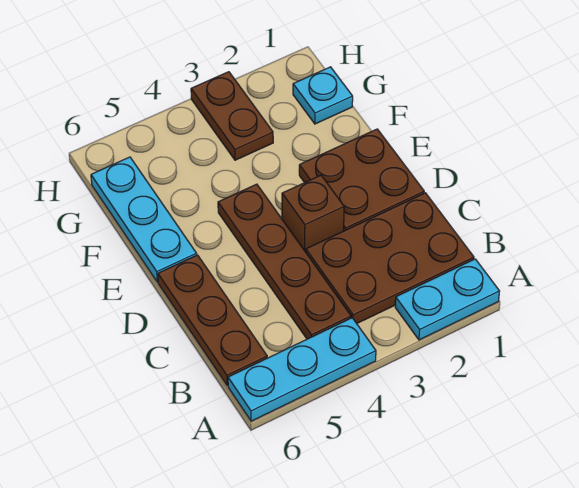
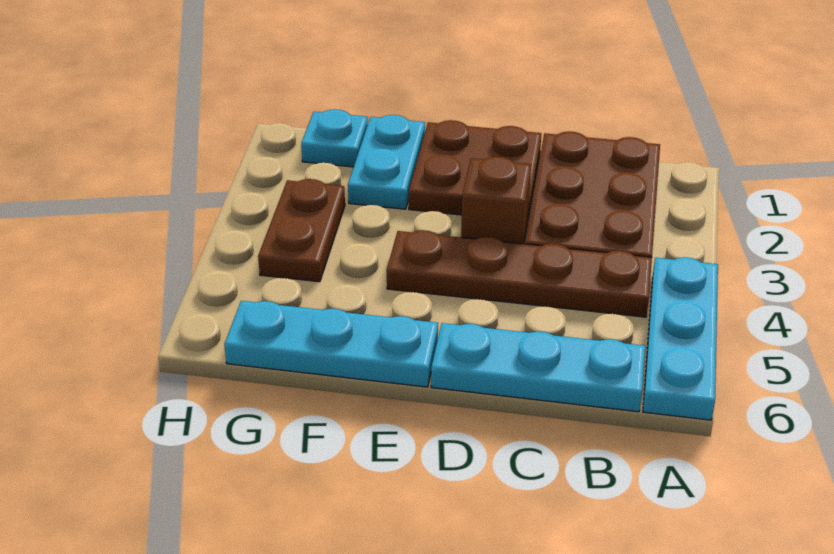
cyan plate A1:A2 level 1 -> cyan plate F1:F2 level 1
brown plate B6:D6 level 1 -> cyan plate B6:D6 level 1
brown plate G3:H3 level 1 -> brown plate G3:G4 level 1

